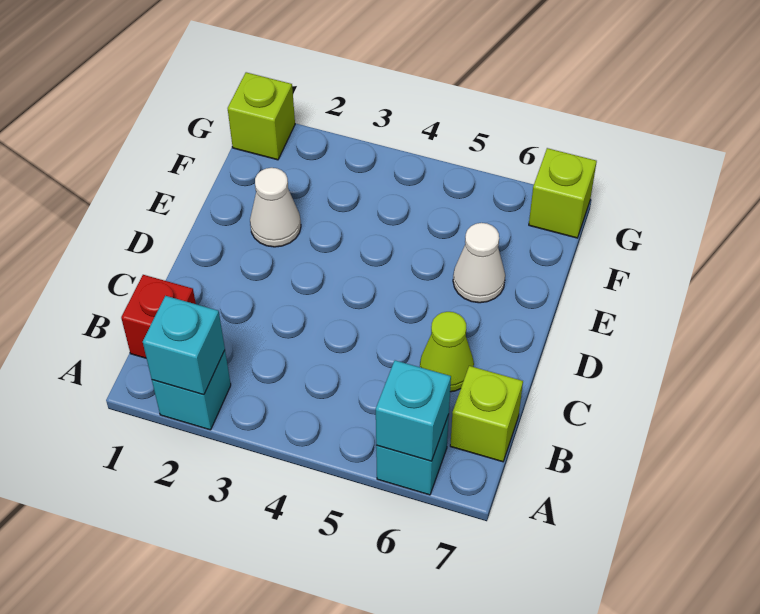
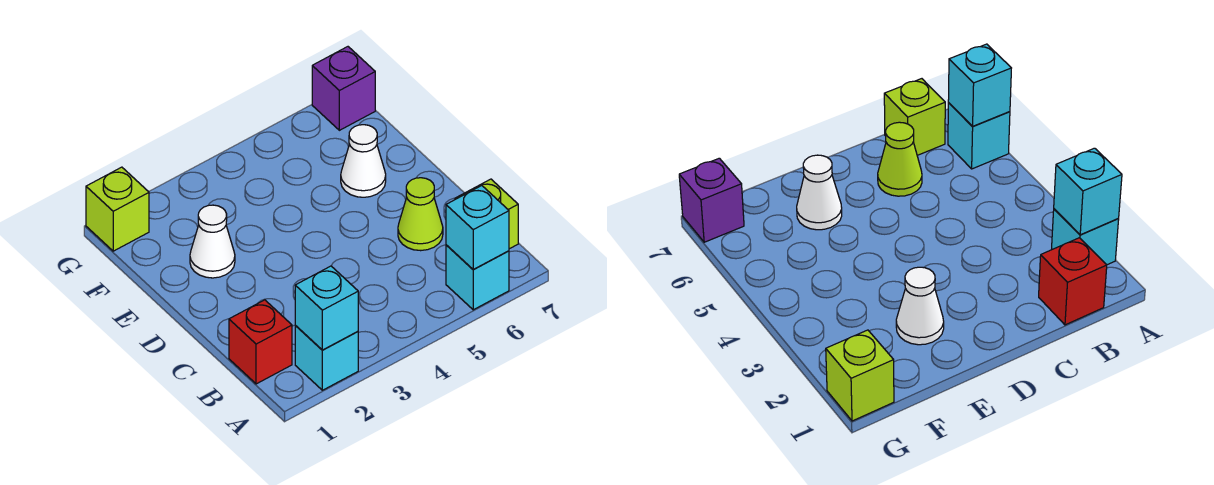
lime brick G7 level 1 -> purple brick G7 level 1

